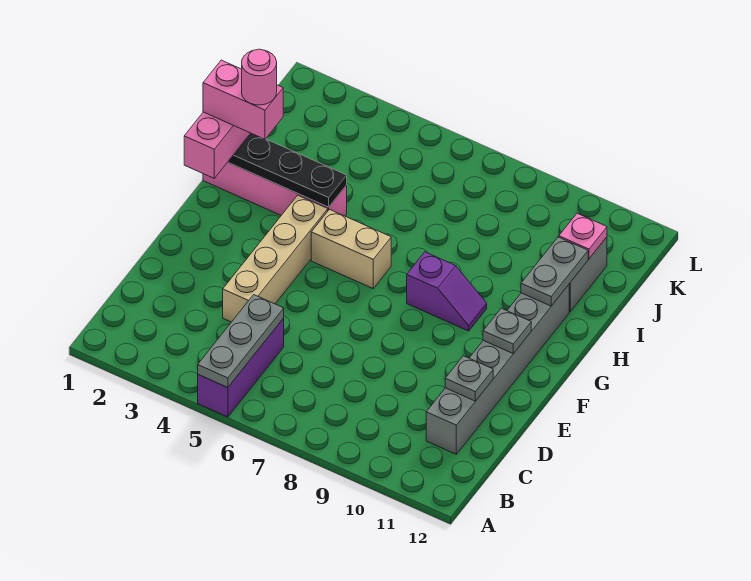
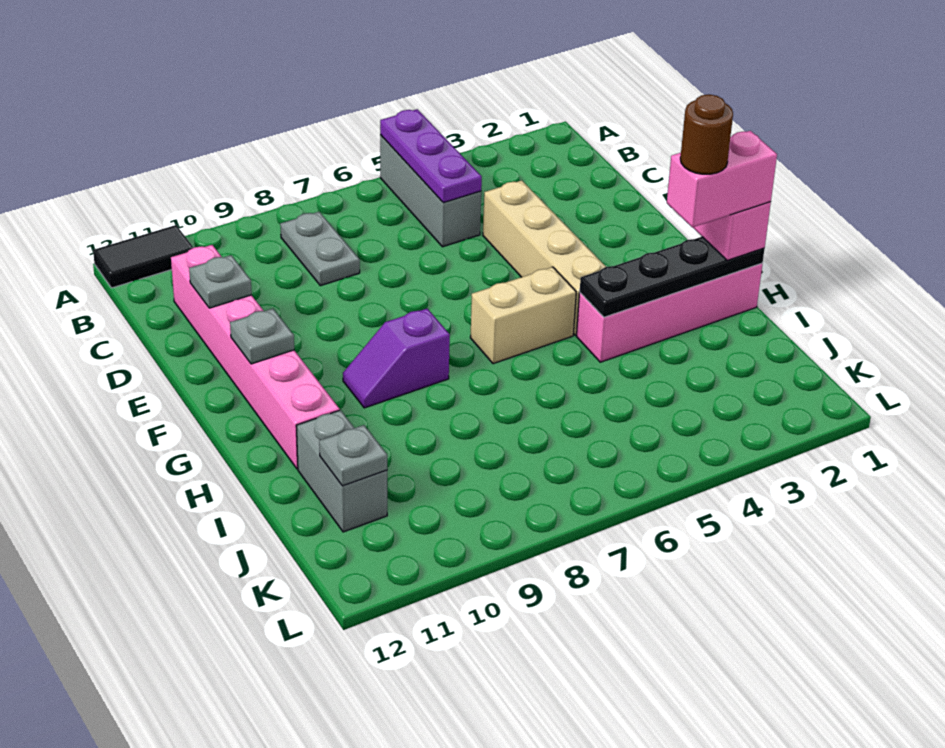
purple brick A5:C5 level 1 -> grey brick A5:C5 level 1
grey plate A5:C5 level 2 -> purple plate A5:C5 level 2
none -> black tile A11:A12 level 1
grey brick C11:H11 level 1 -> pink brick C11:H11 level 1
pink round brick H2 level 5 -> brown round brick H2 level 5
grey plate H11:I11 level 2 -> grey plate B8:C8 level 1
pink plate J11 level 2 -> grey plate J11 level 2

